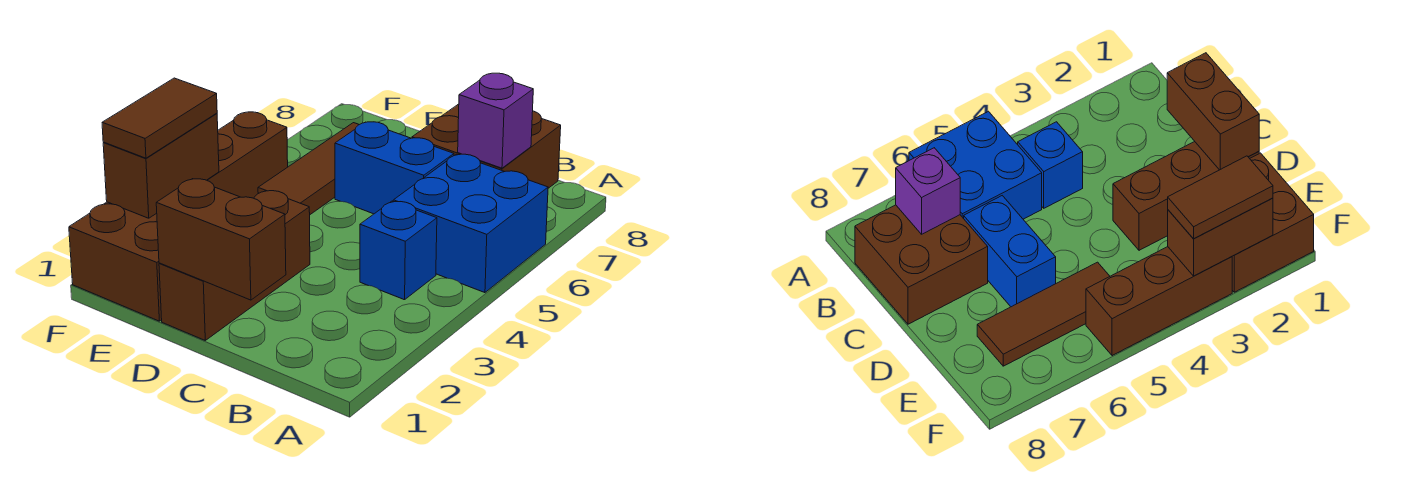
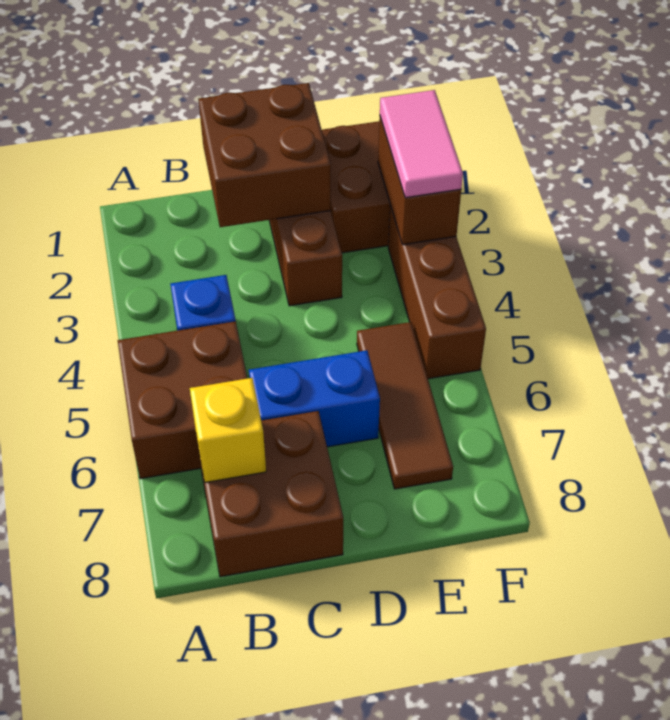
blue brick A5:B6 level 1 -> brown brick A5:B6 level 1
purple brick B7 level 2 -> yellow brick B7 level 2
brown brick C1:D1 level 2 -> brown brick C1:D2 level 2
brown tile F2:F3 level 3 -> pink tile F2:F3 level 3

